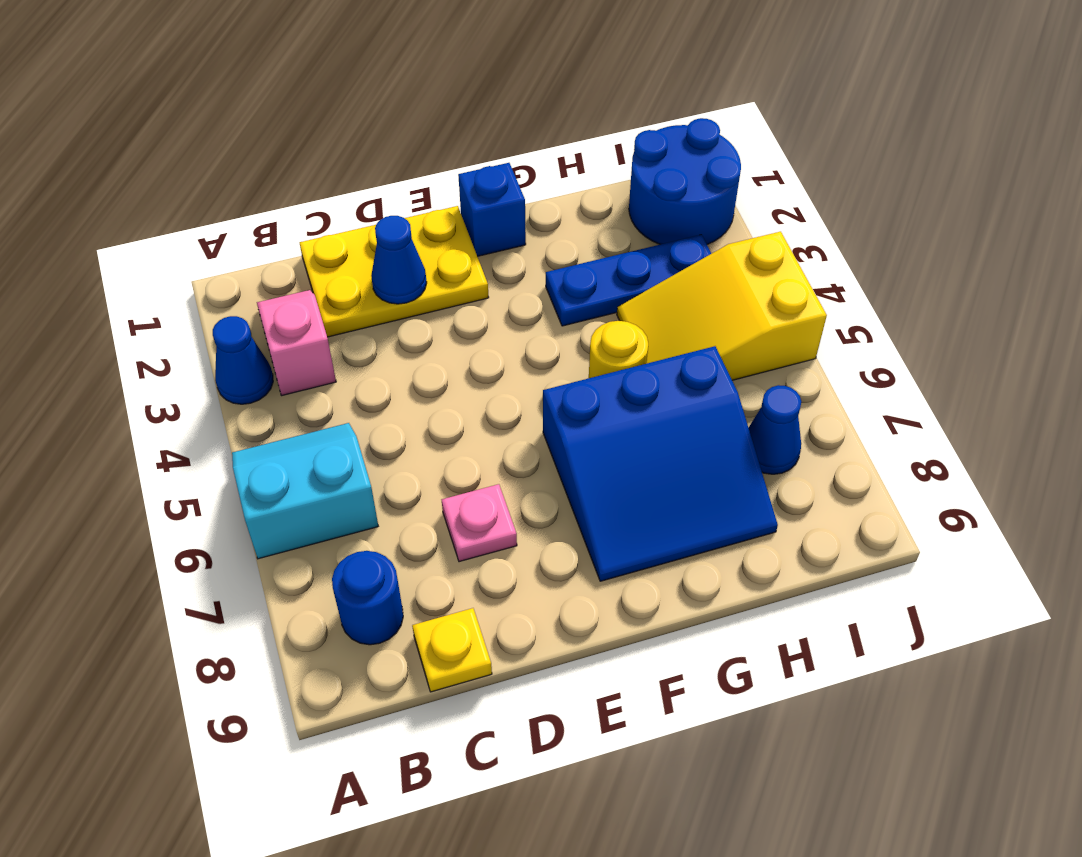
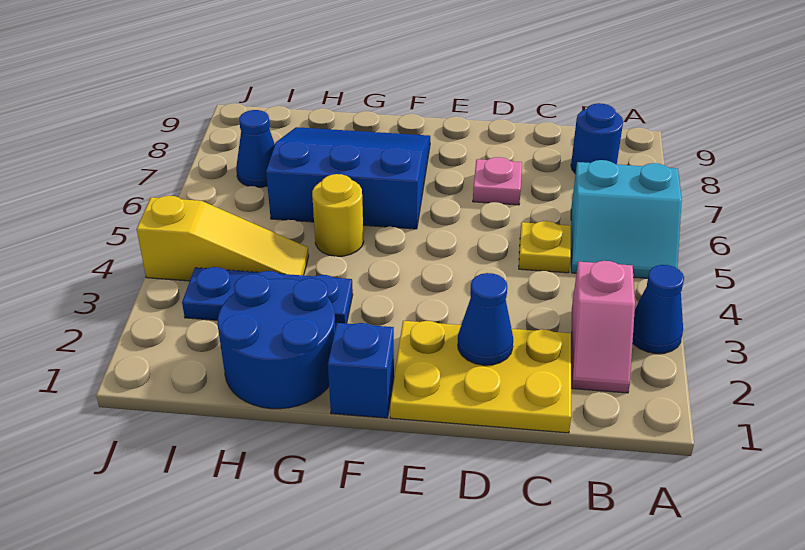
yellow plate C9 level 1 -> yellow plate C5 level 1
yellow slope H4:J5 level 1 top J -> yellow slope H4:J4 level 1 top J
blue round brick I1:J2 level 1 -> blue round brick G1:H2 level 1

